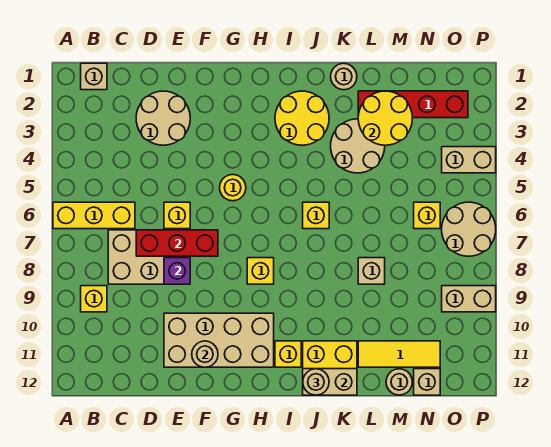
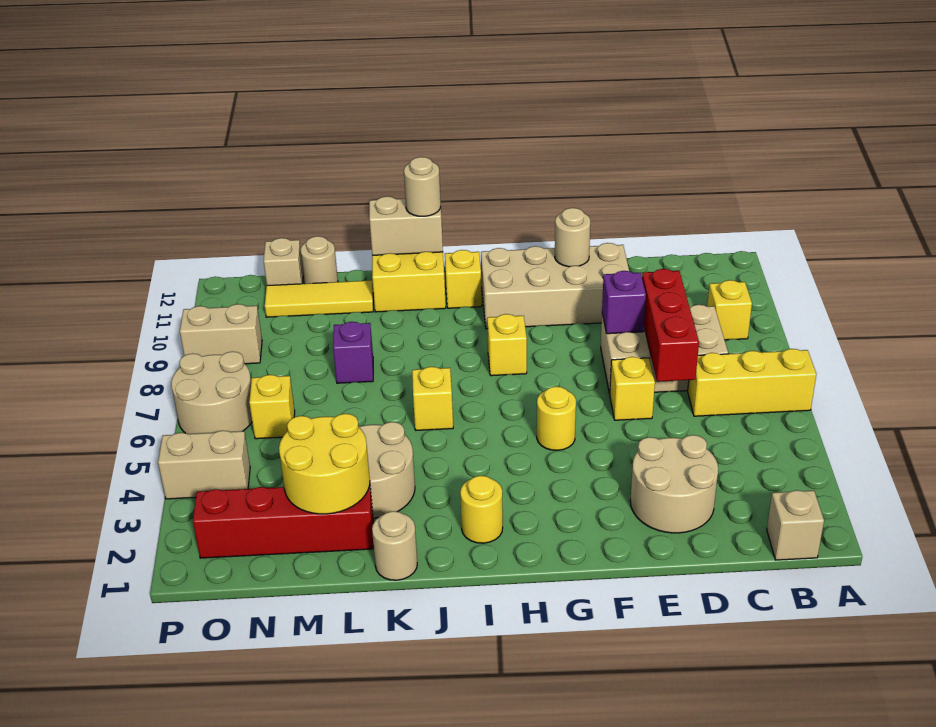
red brick D7:F7 level 2 -> red brick D6:D8 level 2
yellow round brick I2:J3 level 1 -> yellow round brick I2 level 1
tan brick L8 level 1 -> purple brick L8 level 1

